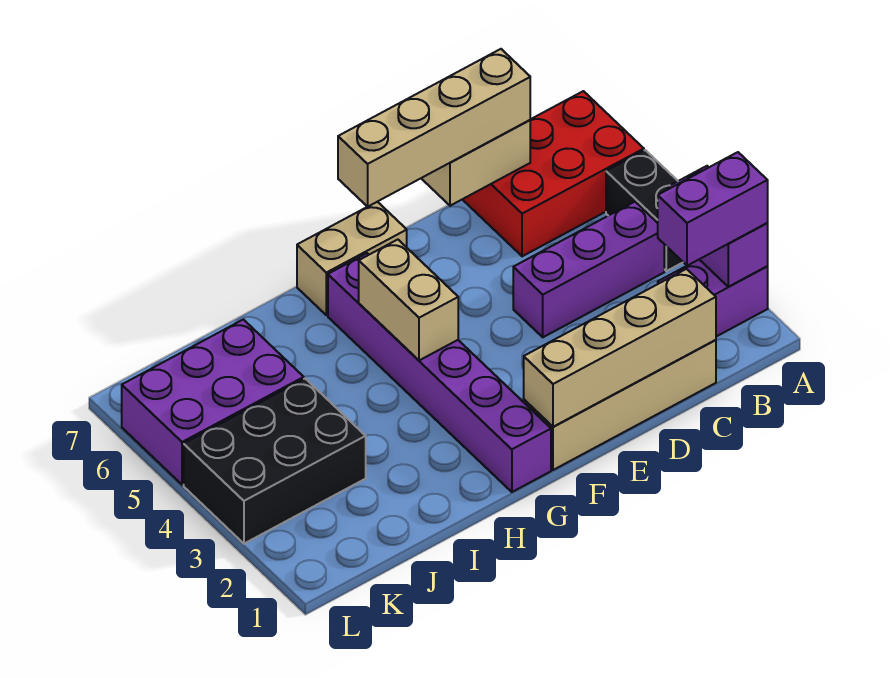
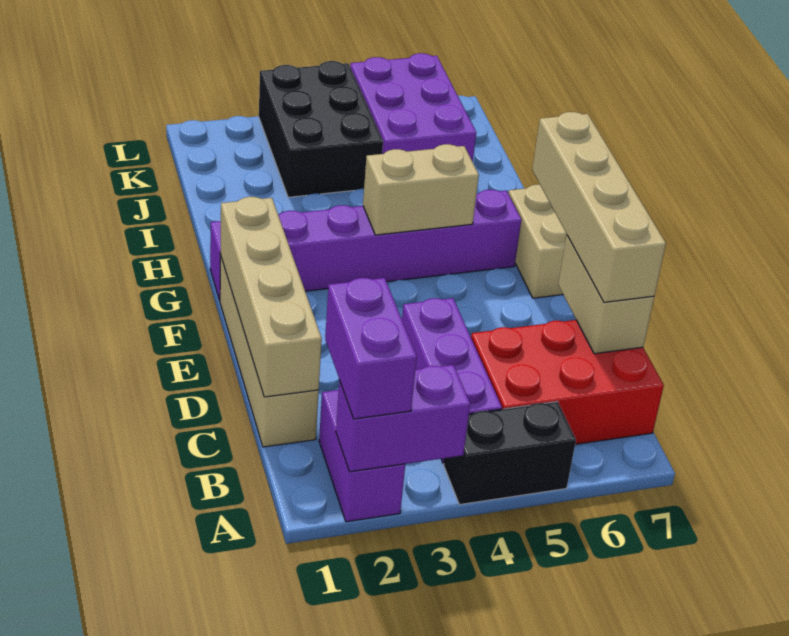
red brick A6:C7 level 1 -> red brick B5:C7 level 1

